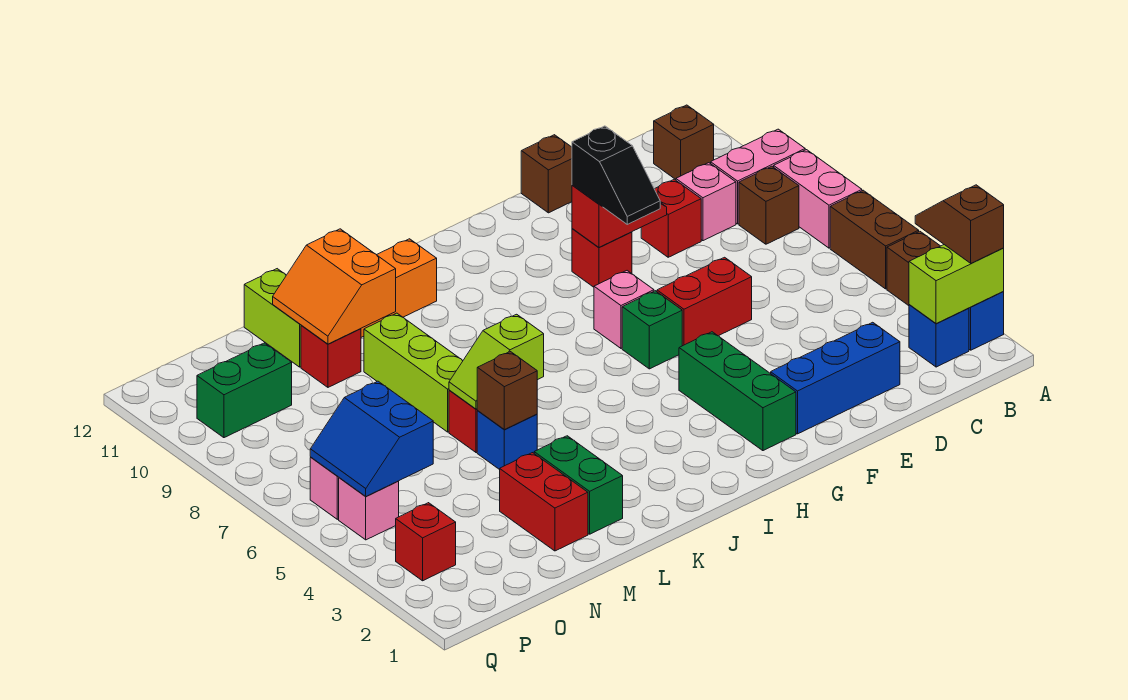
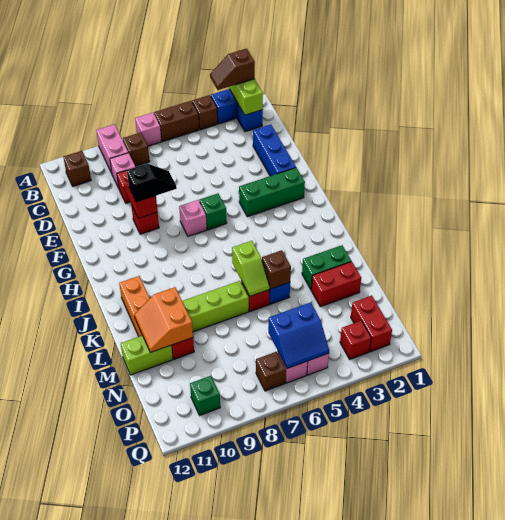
pink brick A7:A8 level 1 -> pink brick A7 level 1
red brick E6:F6 level 1 -> red brick O2:P2 level 1
brown brick E12 level 1 -> brown brick P7 level 1
orange slope L10:M11 level 2 top L -> orange slope L10:M11 level 2 top 10
green brick O10:P10 level 1 -> green brick P10 level 1

